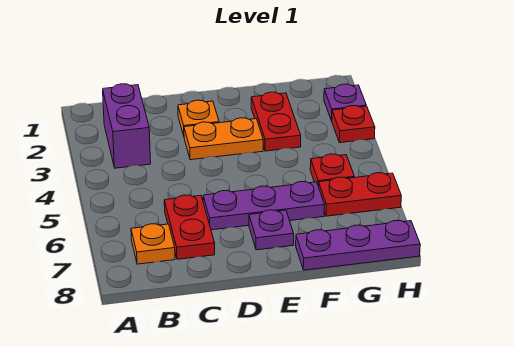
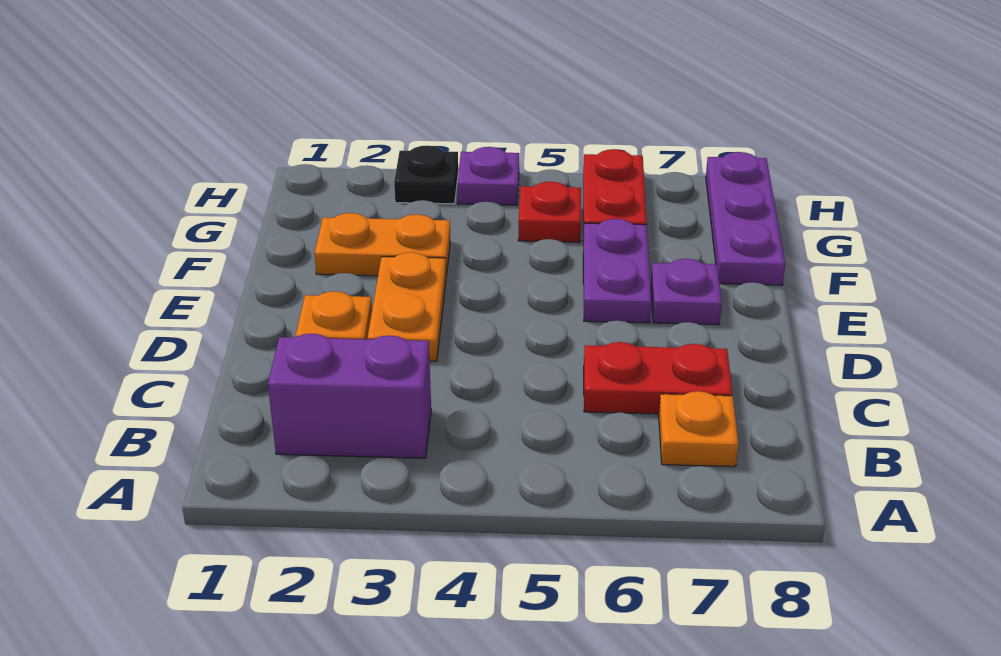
purple plate D6:F6 level 1 -> purple plate E6:F6 level 1
red plate F2:F3 level 1 -> orange plate F2:F3 level 1
purple plate H2 level 1 -> purple plate H4 level 1
red plate H3 level 1 -> black plate H3 level 1

